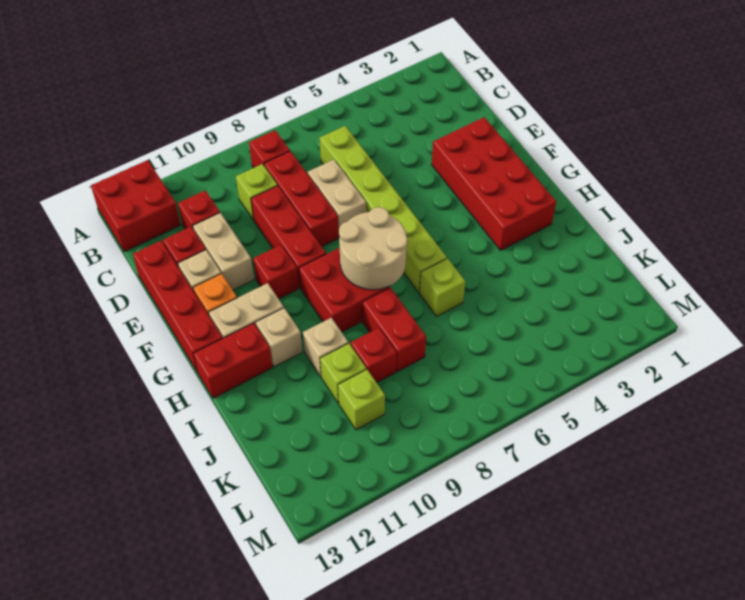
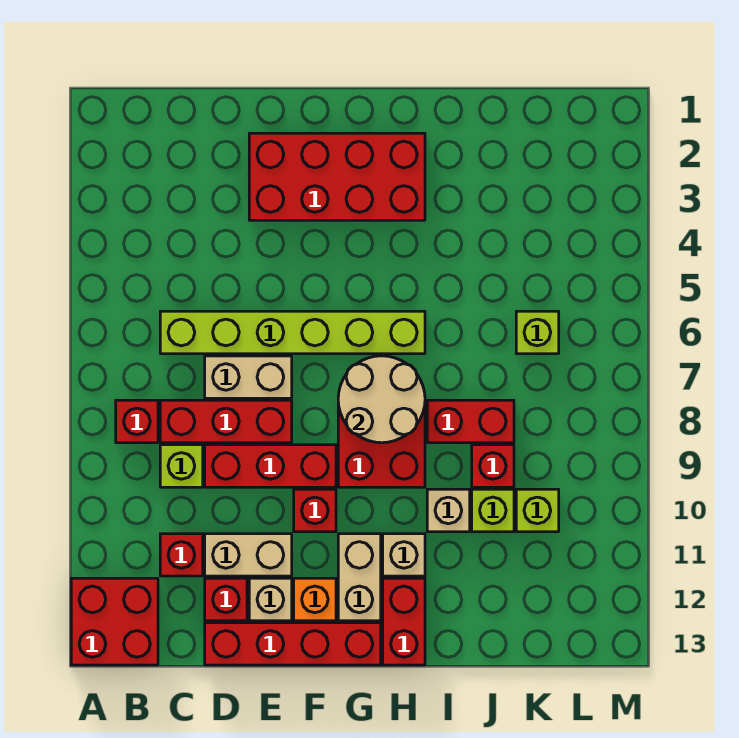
lime brick I6 level 1 -> lime brick K6 level 1

